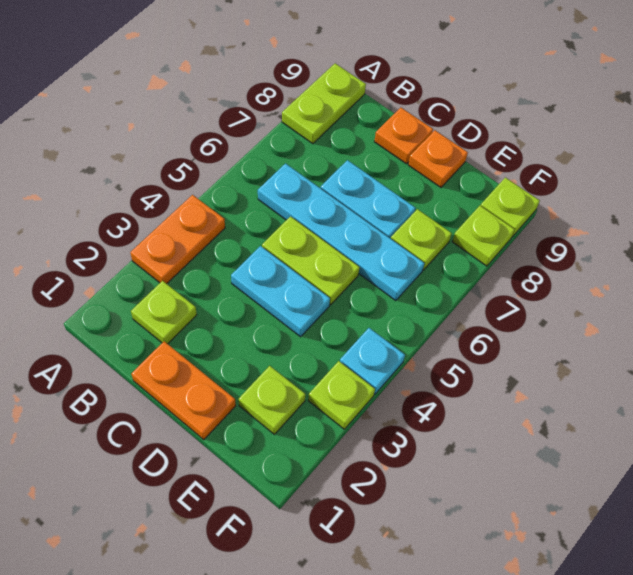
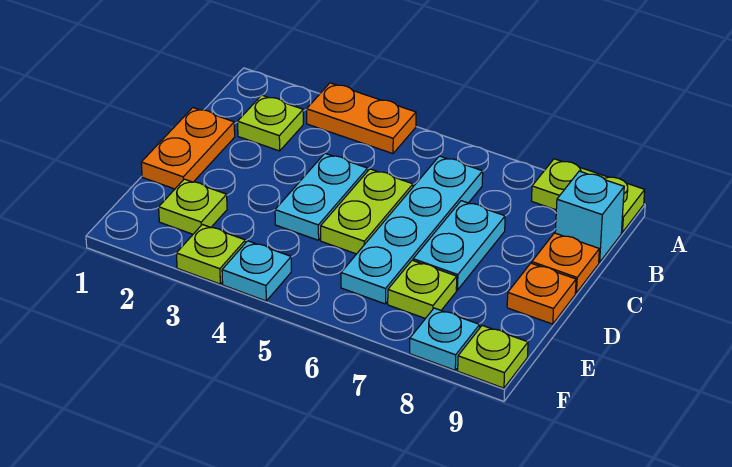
none -> cyan brick B9 level 1
lime plate F8 level 1 -> cyan plate F8 level 1

